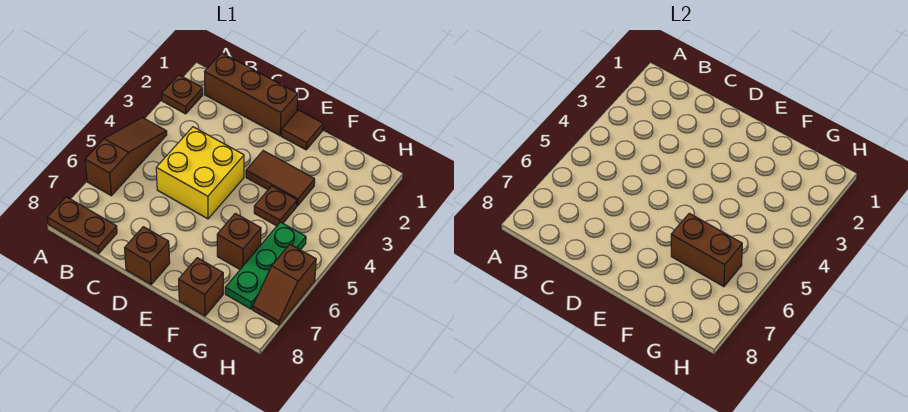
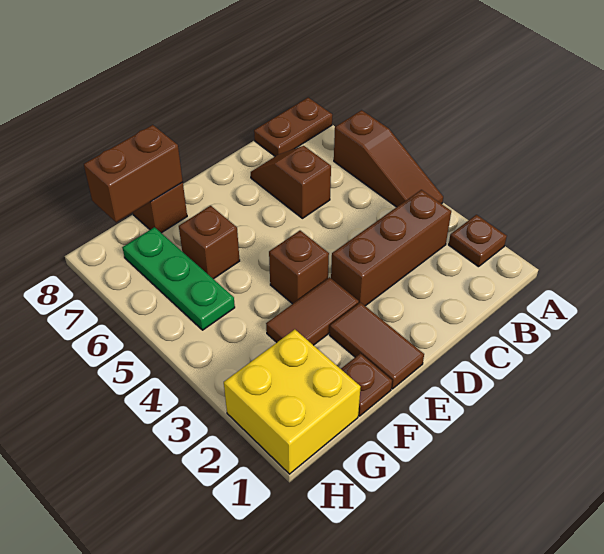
brown brick B1:D1 level 1 -> brown brick B3:D3 level 1
yellow brick C4:D5 level 1 -> yellow brick G1:H2 level 1
brown brick D8 level 1 -> brown brick E4 level 1
brown tile E1 level 1 -> brown tile E1:E2 level 1
brown plate F4 level 1 -> brown plate F1 level 1
brown brick F6:G6 level 2 -> brown brick F8:G8 level 2
brown slope H6:H7 level 1 top 6 -> brown slope C6:C7 level 1 top 6

